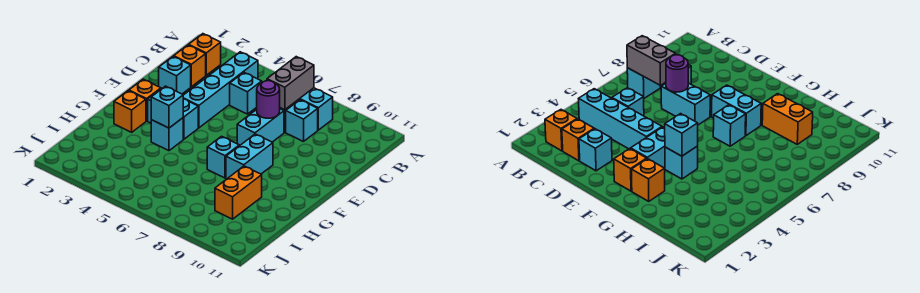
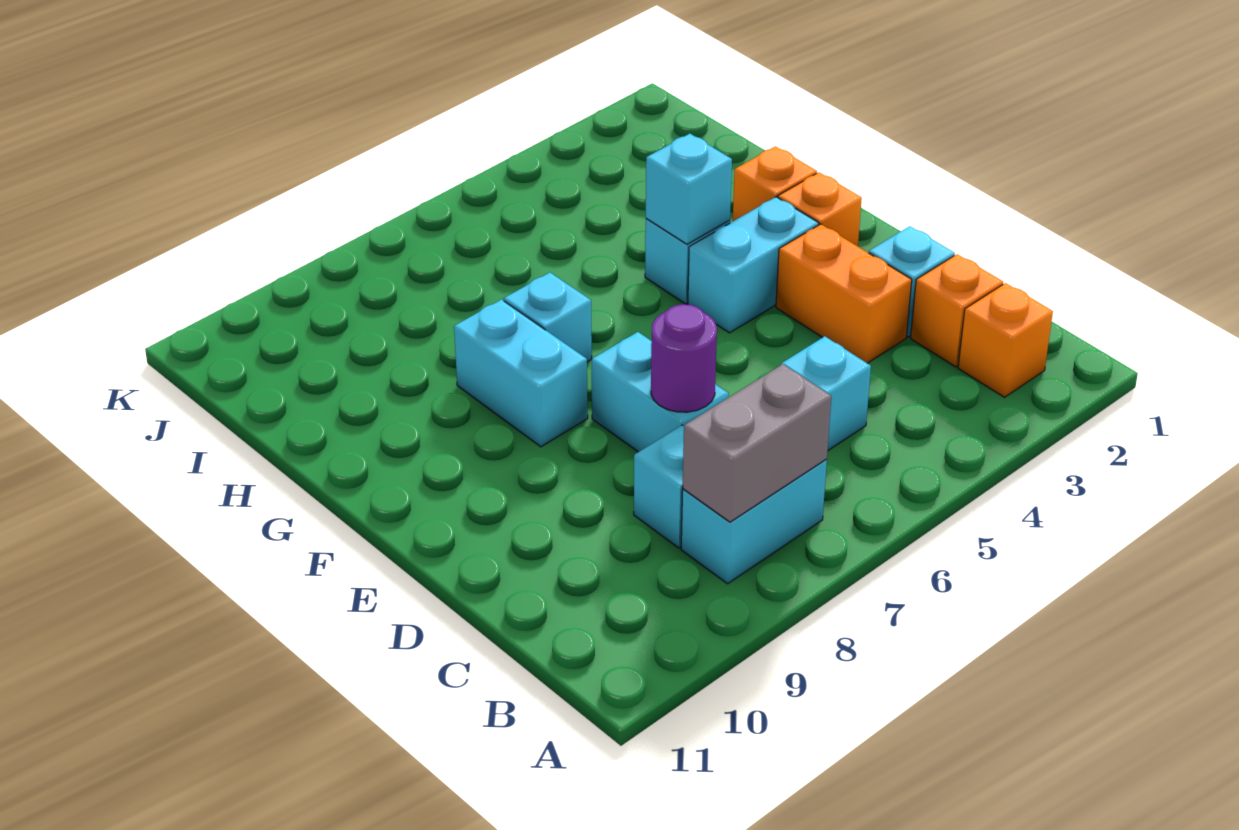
cyan brick B4:E4 level 1 -> none
grey brick B7:C7 level 2 -> grey brick B7:B8 level 2
orange brick H9:I9 level 1 -> orange brick D3:E3 level 1

